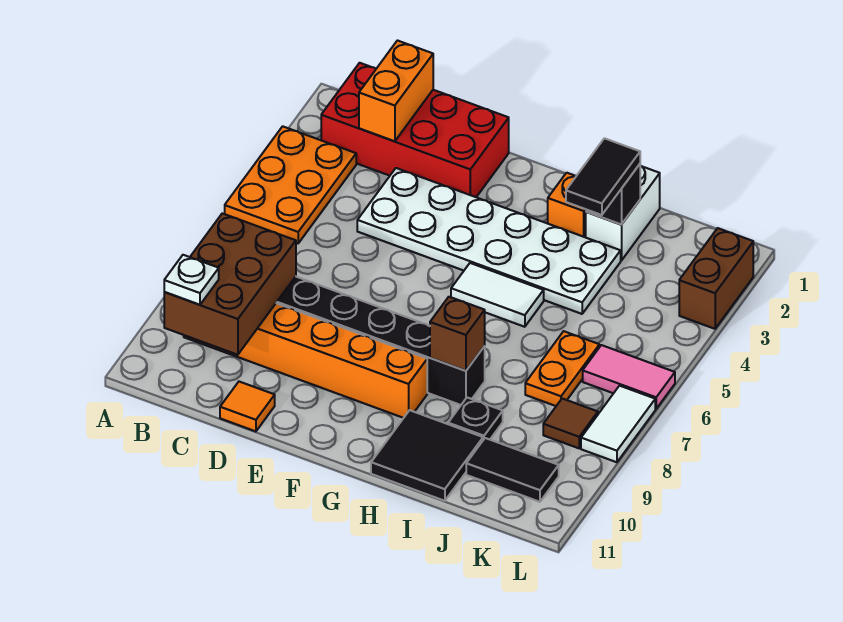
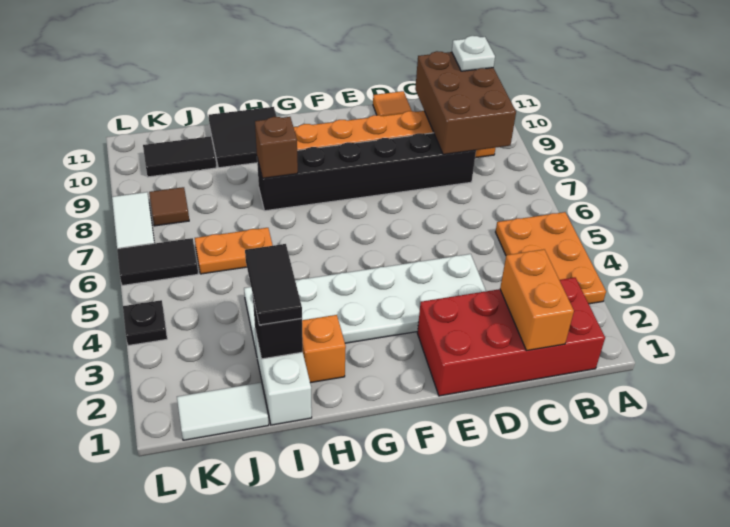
white tile G5:H5 level 1 -> white tile J1:K1 level 1
black plate I9 level 1 -> black plate L4 level 1
orange plate J6:J7 level 1 -> orange plate I6:J6 level 1
pink tile K6:L6 level 1 -> black tile K6:L6 level 1
brown brick L2:L3 level 1 -> none

